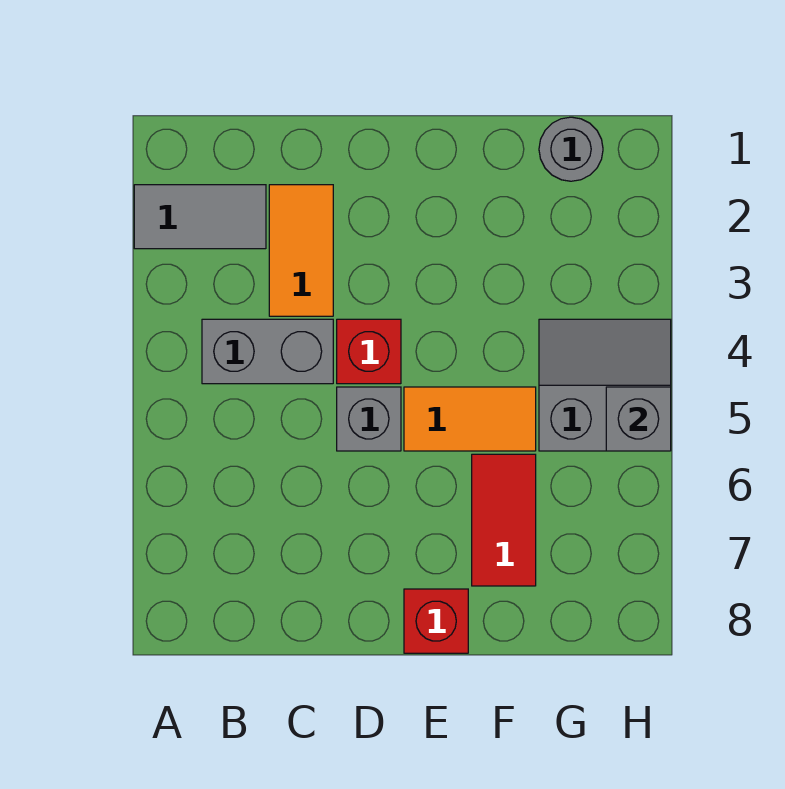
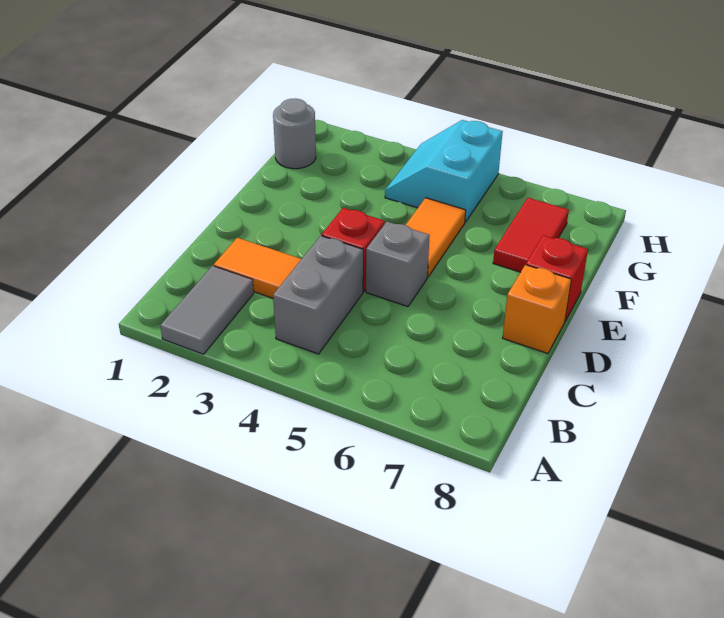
none -> orange brick D8 level 1
red tile F6:F7 level 1 -> red tile F7:G7 level 1
grey slope G4:H5 level 1 top 5 -> cyan slope G4:H5 level 1 top 5
grey brick H5 level 2 -> none

